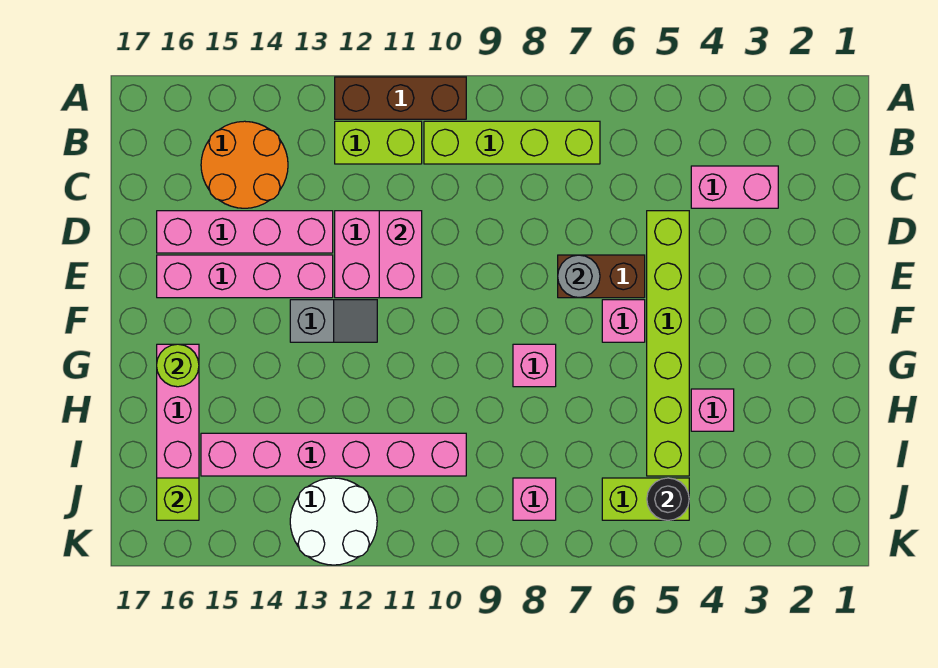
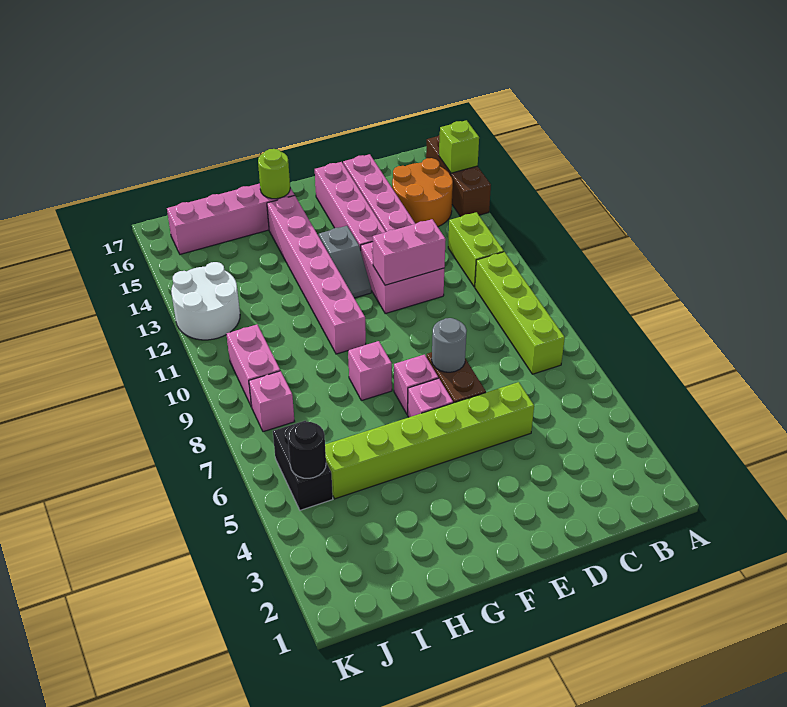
brown brick A10:A12 level 1 -> brown brick A14:A16 level 1
pink brick C3:C4 level 1 -> pink brick J9:J10 level 1
pink brick H4 level 1 -> pink brick F7 level 1
pink brick I10:I15 level 1 -> pink brick G10:G15 level 1
lime brick J5:J6 level 1 -> black brick J5:J6 level 1
lime brick J16 level 2 -> lime brick A15 level 2

